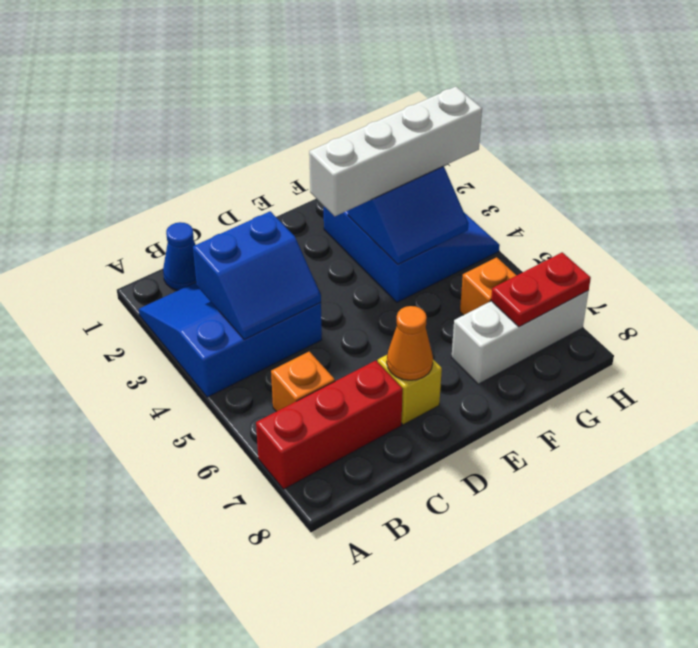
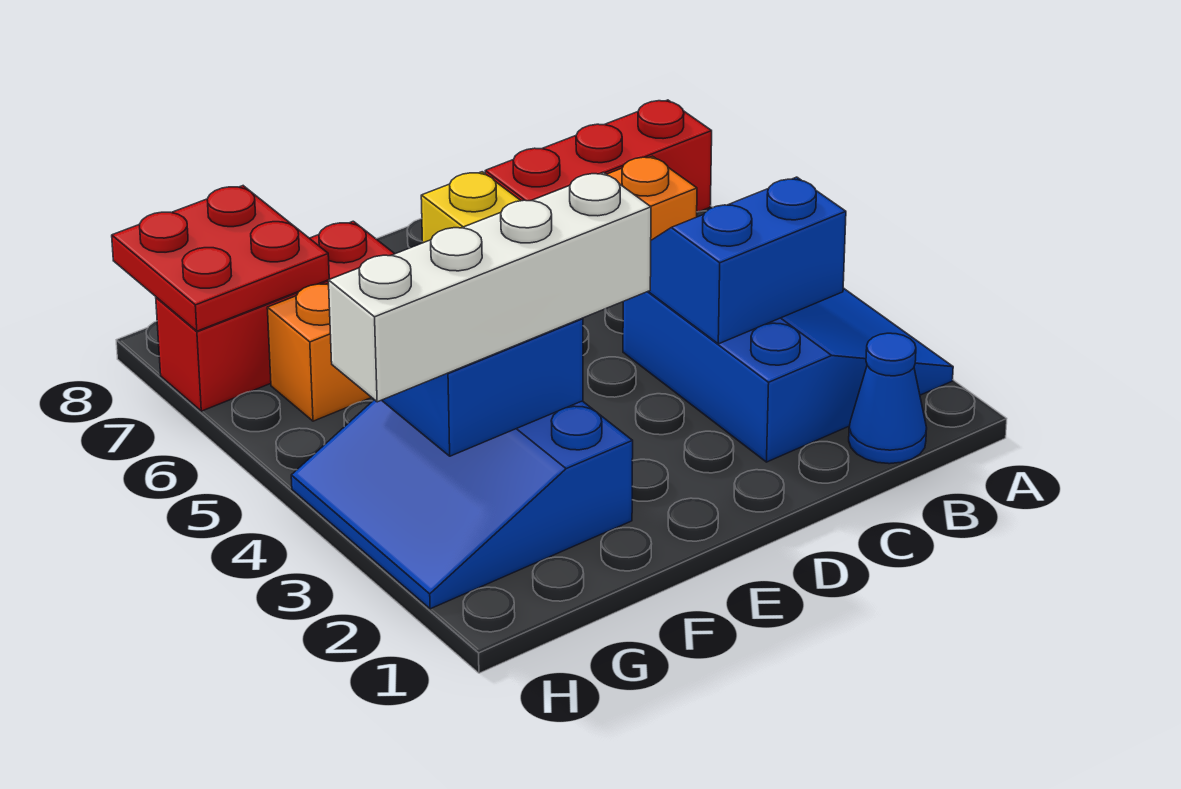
blue slope A2:C4 level 1 top 4 -> blue slope A2:C4 level 1 top C
orange cone D7 level 2 -> none
white brick F7:H7 level 1 -> red brick F7:H7 level 1
red plate G7:H7 level 2 -> red plate G7:H8 level 2

